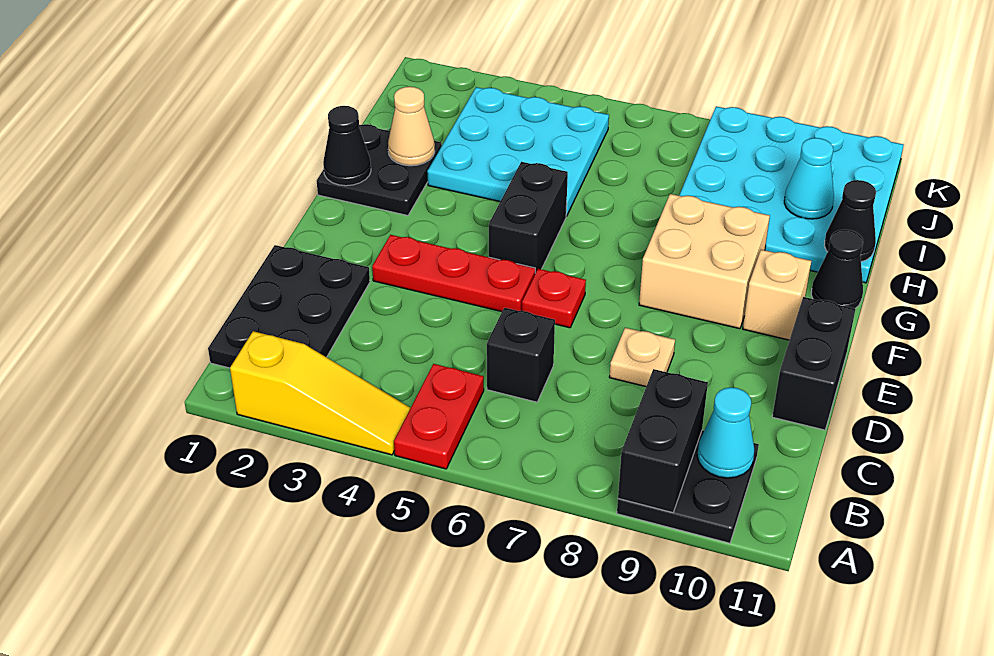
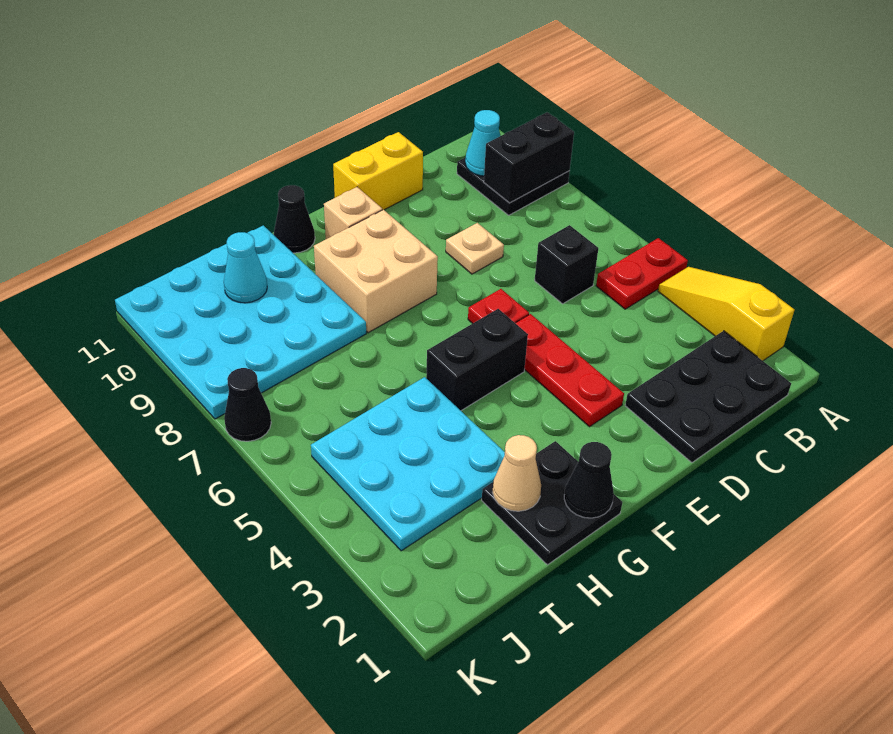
black brick D11:E11 level 1 -> yellow brick D11:E11 level 1
black cone H11 level 2 -> black cone K7 level 1

